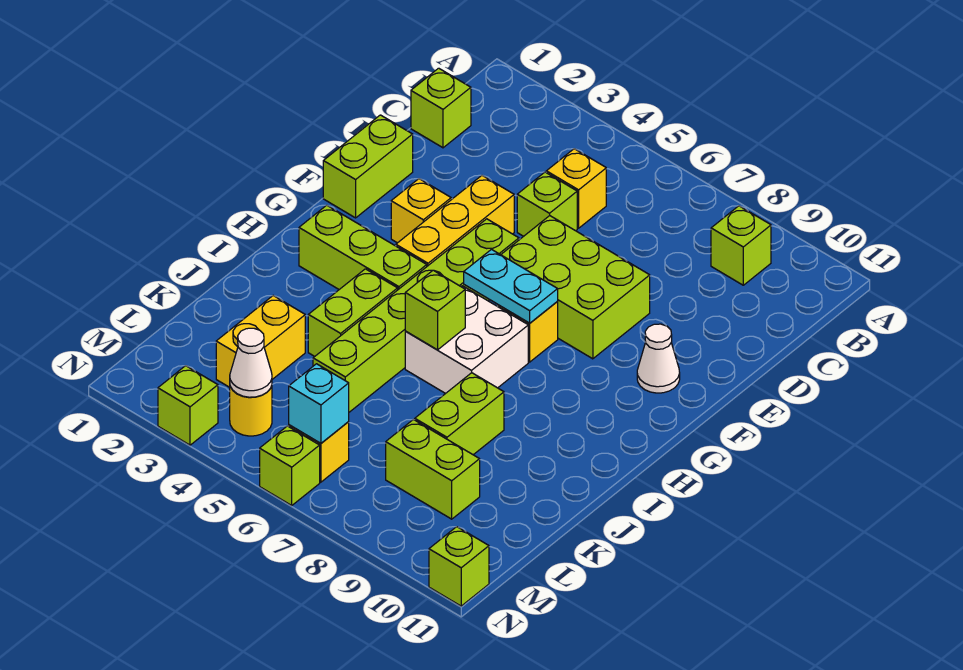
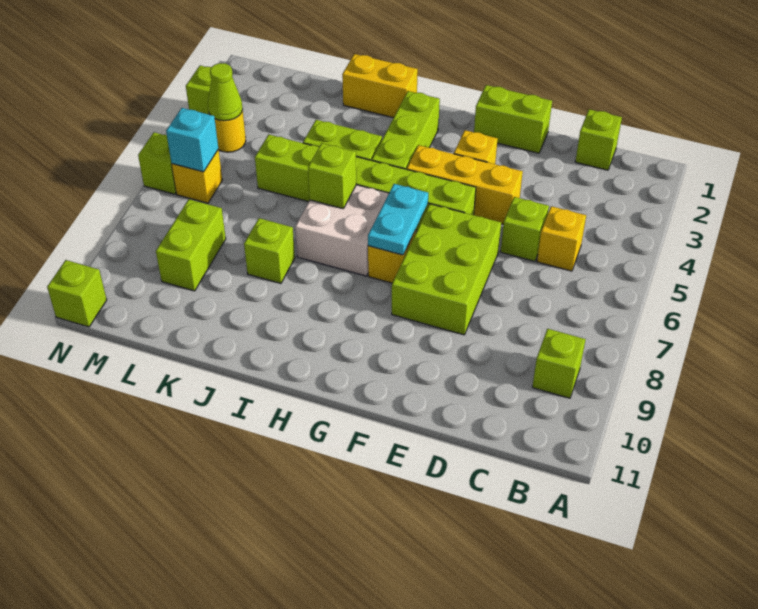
white cone F10 level 1 -> none
lime brick J8:K8 level 1 -> lime brick J8 level 1
yellow brick K3:L3 level 1 -> yellow brick I1:J1 level 1
white cone M4 level 2 -> lime cone M4 level 2

